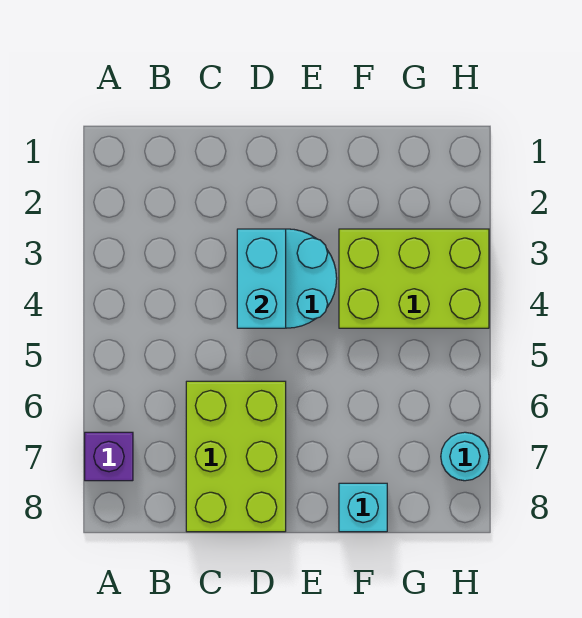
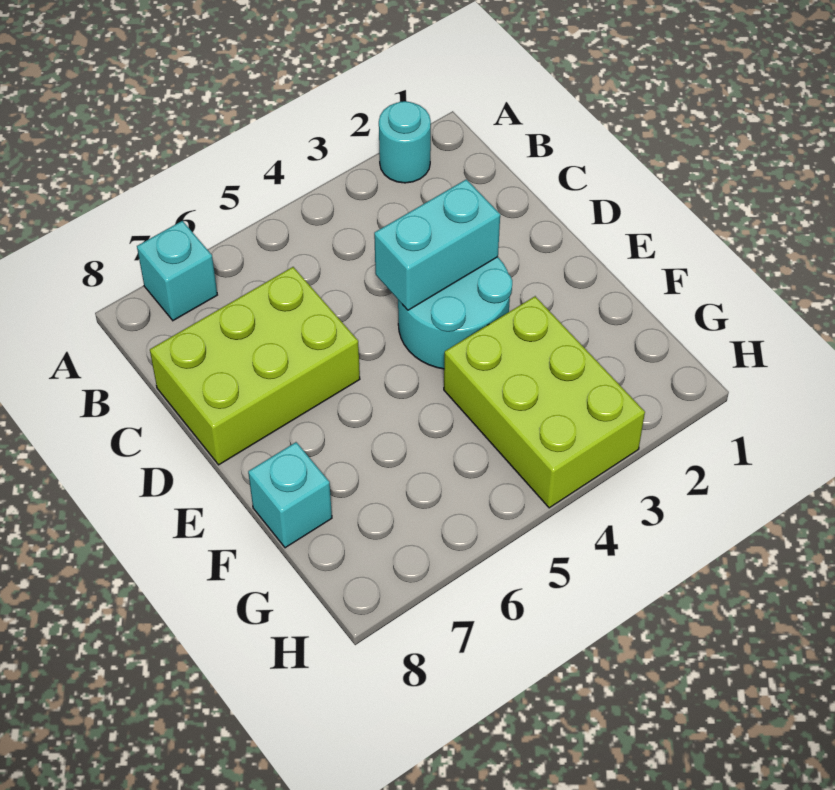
purple brick A7 level 1 -> cyan brick A7 level 1
cyan round brick H7 level 1 -> cyan round brick A2 level 1

